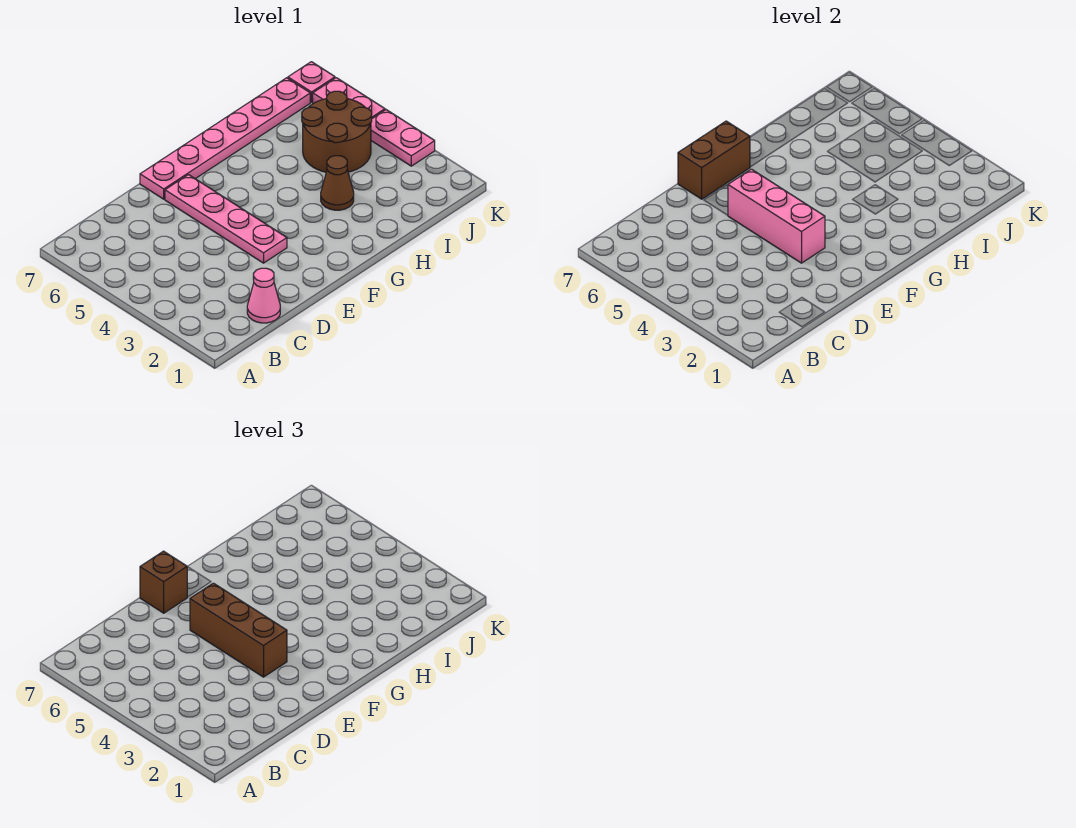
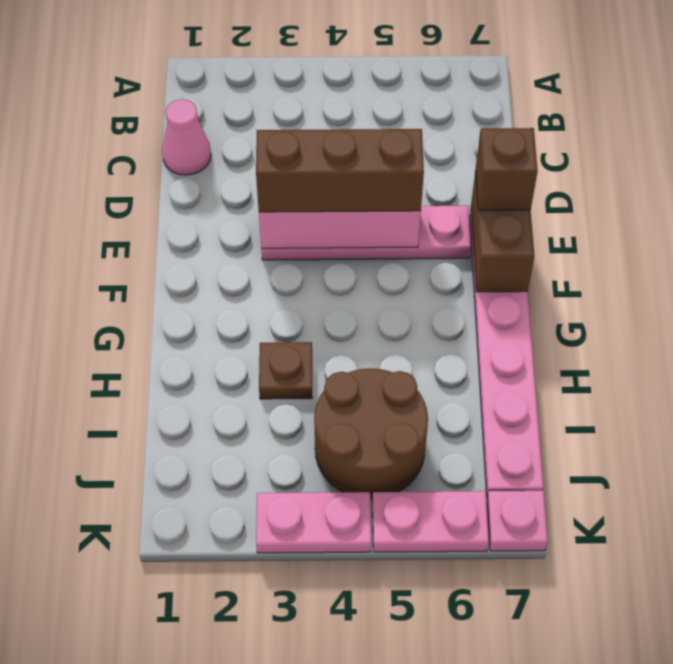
brown cone H3 level 1 -> brown plate H3 level 1

